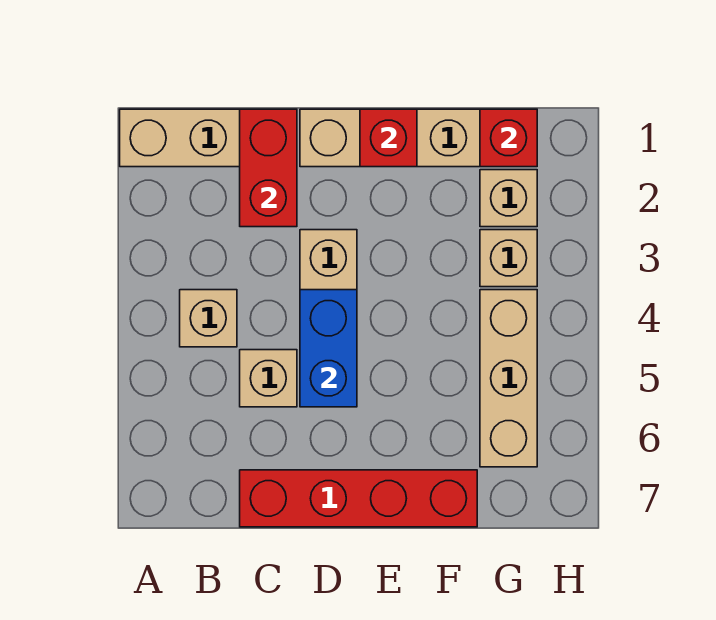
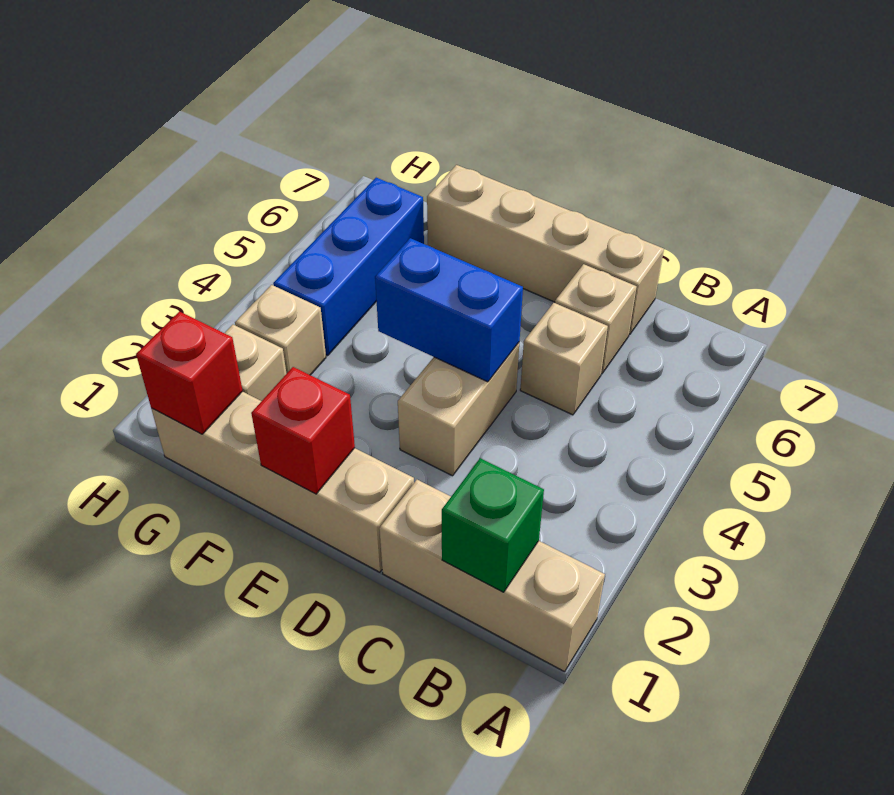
none -> green brick B1 level 2
tan brick B4 level 1 -> tan brick C6 level 1
red brick C1:C2 level 2 -> none
red brick C7:F7 level 1 -> tan brick C7:F7 level 1
blue brick D4:D5 level 2 -> blue brick D4:E4 level 2
tan brick G4:G6 level 1 -> blue brick G4:G6 level 1

